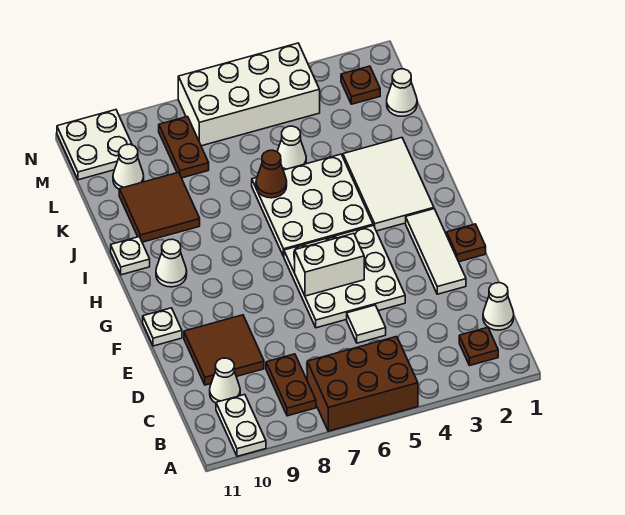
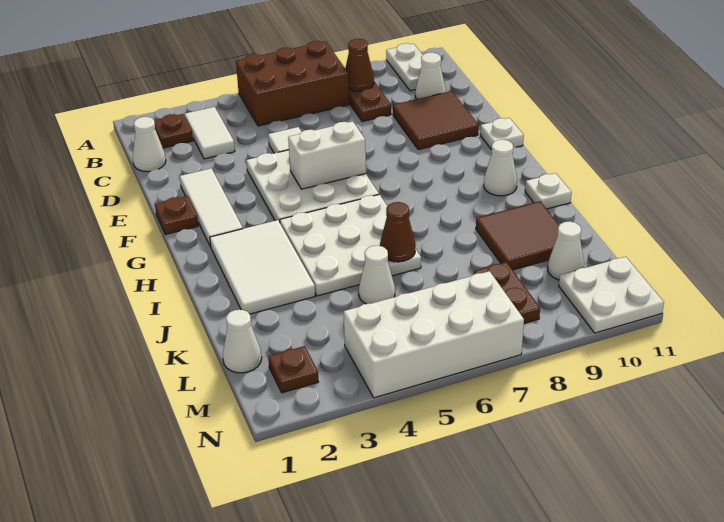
none -> white tile B3:C3 level 1
none -> brown cone B8 level 2

